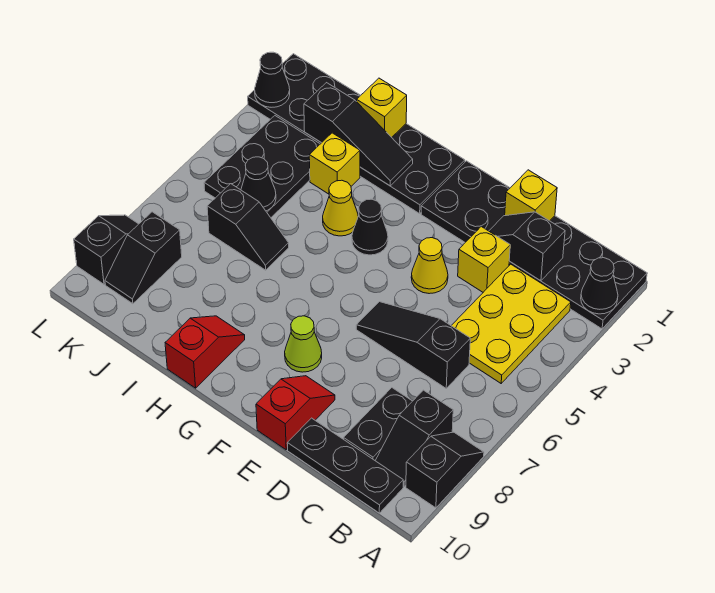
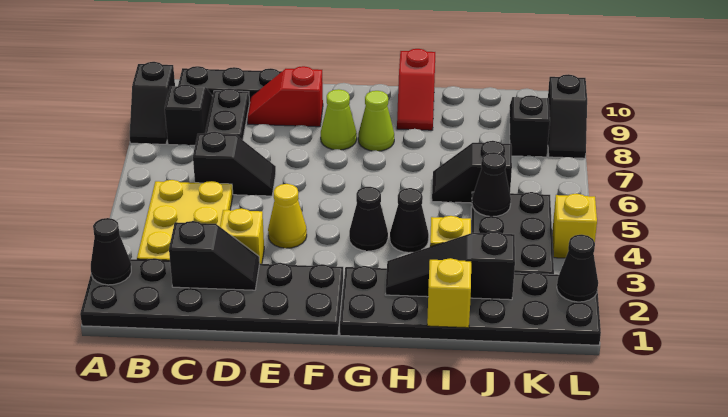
black slope C6:E6 level 1 top C -> black slope C6:D6 level 1 top C
yellow brick D1 level 2 -> yellow brick L4 level 1
red slope E9:E10 level 1 top 10 -> red slope D9:E9 level 1 top E
none -> lime cone G8 level 1
yellow cone H4 level 1 -> black cone H4 level 1

